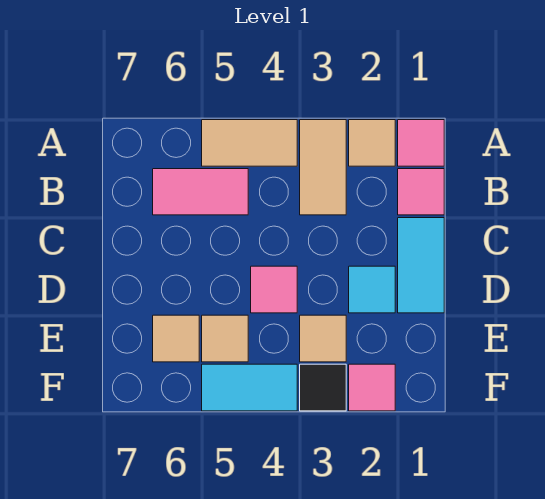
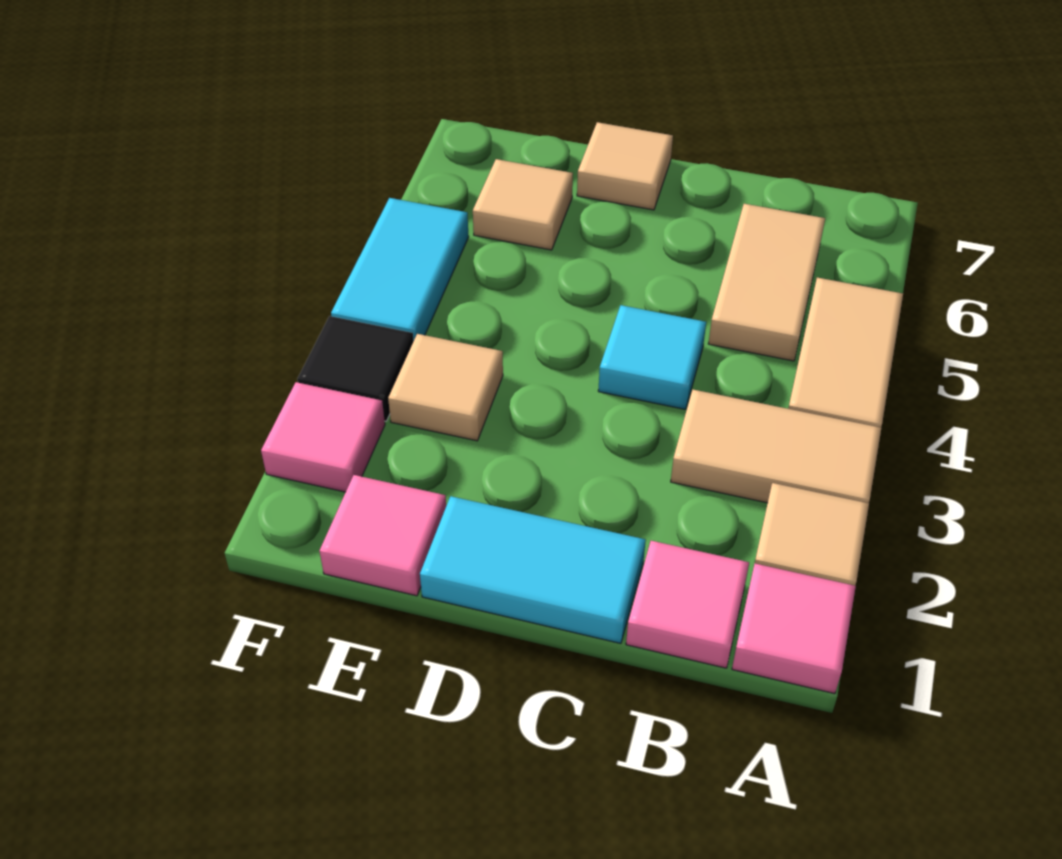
pink tile B5:B6 level 1 -> tan tile B5:B6 level 1
cyan tile D2 level 1 -> cyan tile C4 level 1
pink tile D4 level 1 -> pink tile E1 level 1
tan tile E5 level 1 -> tan tile D7 level 1

